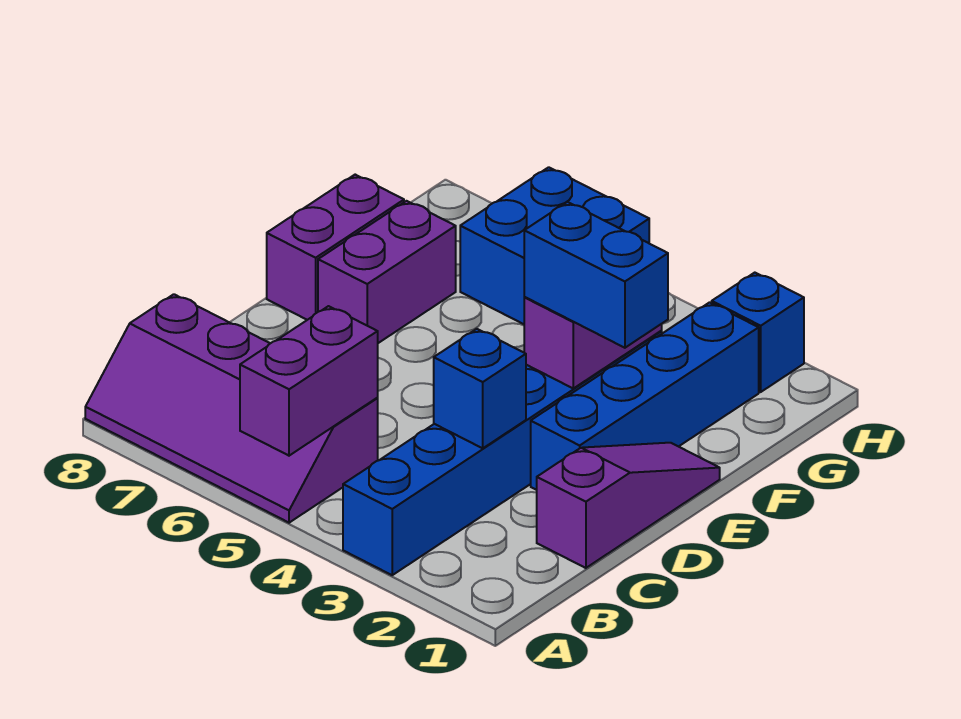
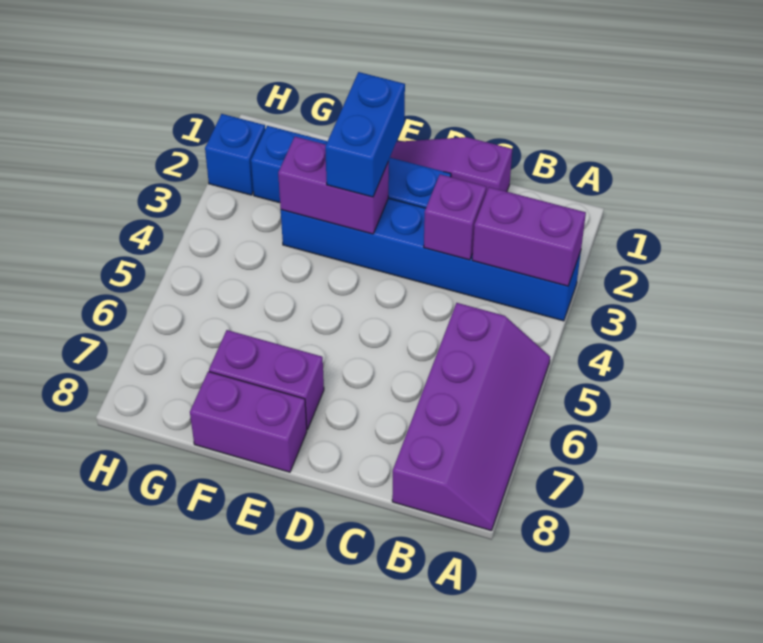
purple brick A5:B5 level 2 -> purple brick A3:B3 level 2
blue brick C3 level 2 -> purple brick C3 level 2
blue brick G5:H6 level 1 -> none

